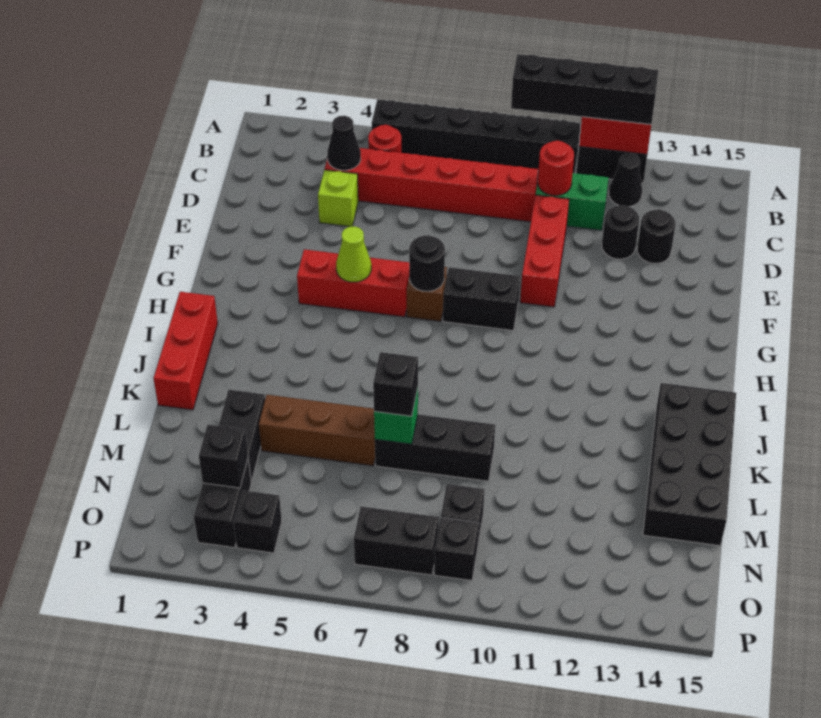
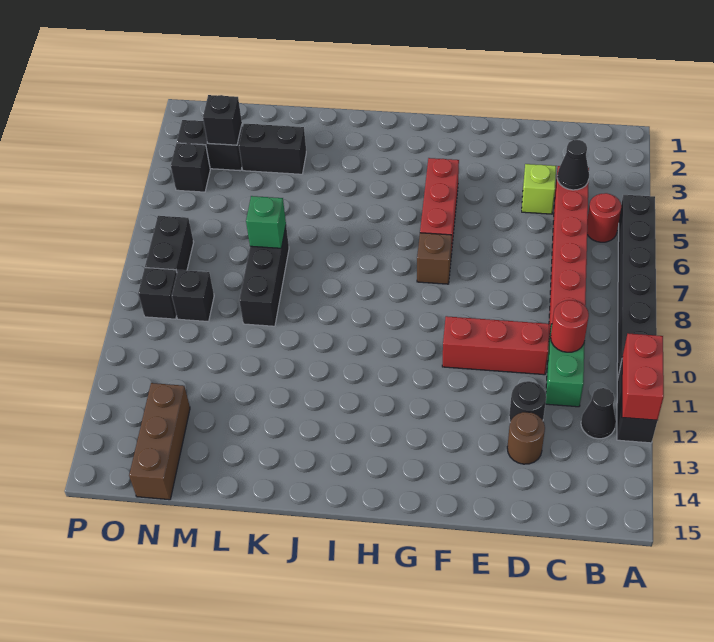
black brick A9:A12 level 3 -> none
black round brick D13 level 1 -> brown round brick D13 level 1
lime cone G5 level 2 -> none
black round brick G7 level 2 -> none
black brick G8:G9 level 1 -> none
red brick I1:K1 level 1 -> none
black brick J14:M15 level 1 -> none
brown brick L4:L6 level 1 -> brown brick N13:N15 level 1
black brick L7 level 3 -> none

